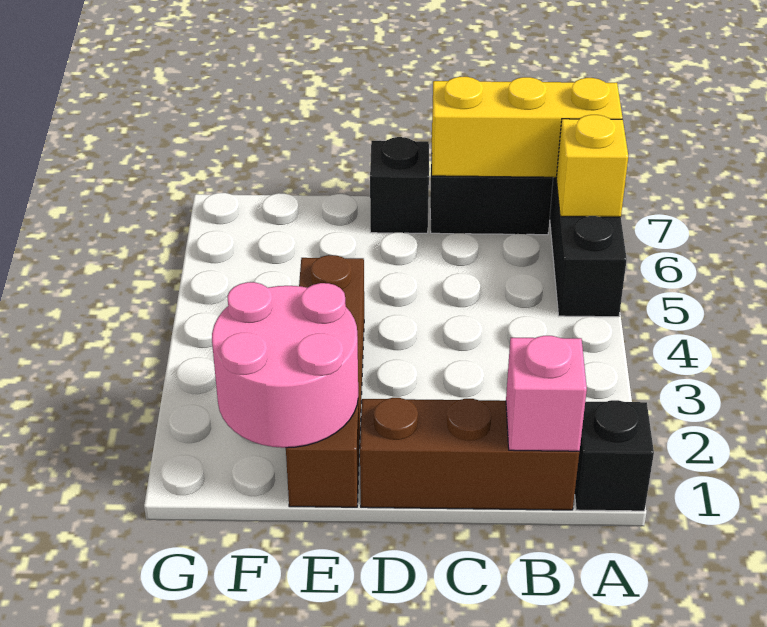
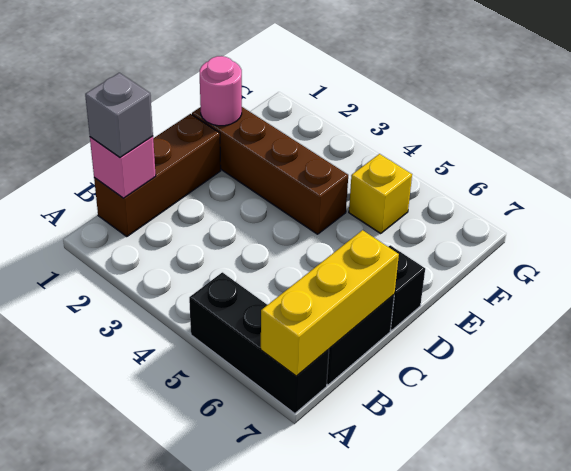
black brick A1 level 1 -> none
yellow brick A6 level 2 -> yellow brick F5 level 1
none -> grey brick B1 level 3
pink round brick E1:F2 level 2 -> pink round brick E1 level 2

